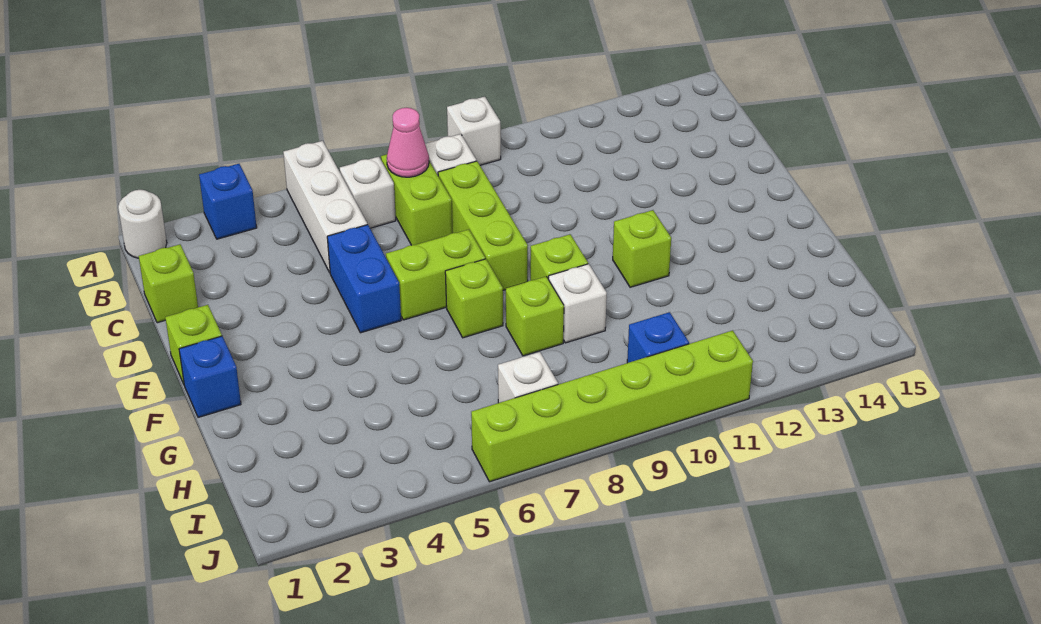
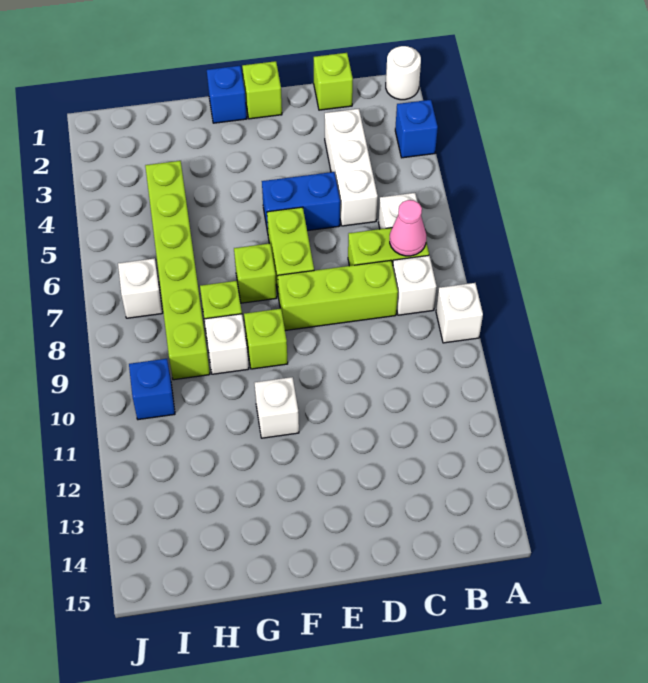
white brick A5:C5 level 1 -> white brick C3:C5 level 1
lime brick F11 level 1 -> white brick F11 level 1
lime brick J6:J11 level 1 -> lime brick H4:H9 level 1

